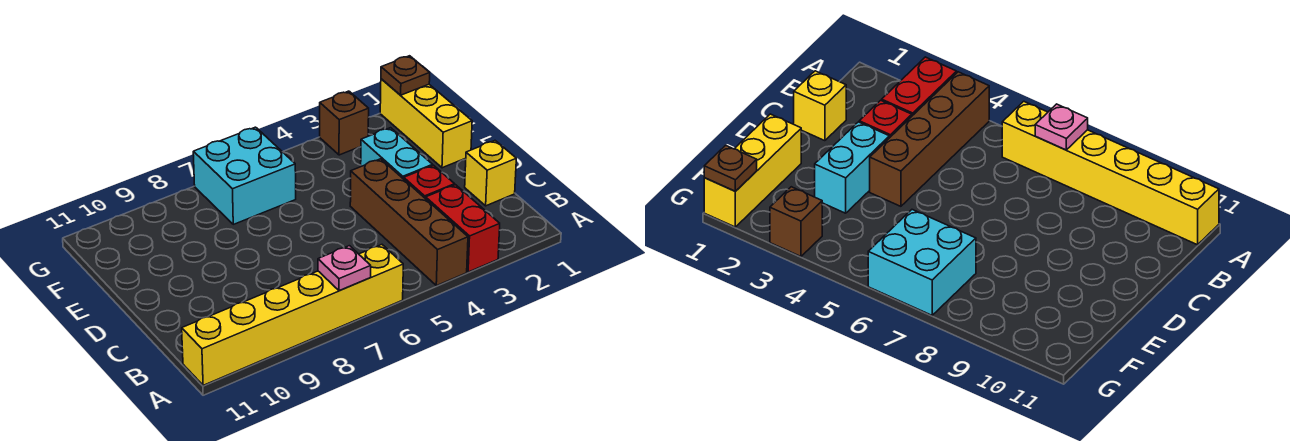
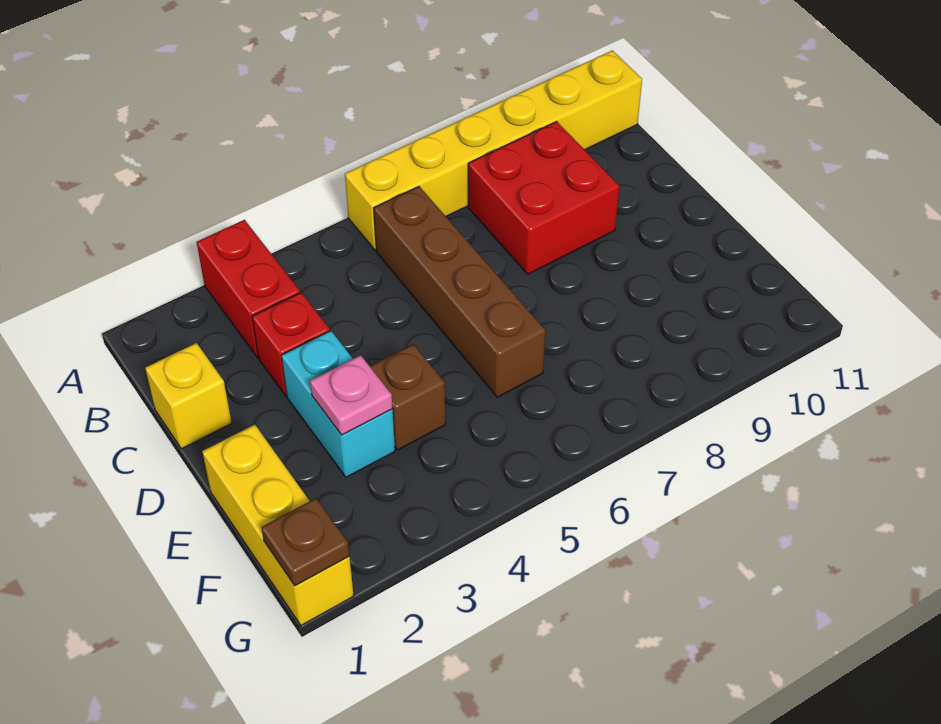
brown brick A4:D4 level 1 -> brown brick B6:E6 level 1
pink plate A7 level 2 -> pink plate E3 level 2
none -> red brick B8:C9 level 1
cyan brick F6:G7 level 1 -> none
brown brick G3 level 1 -> brown brick E4 level 1

